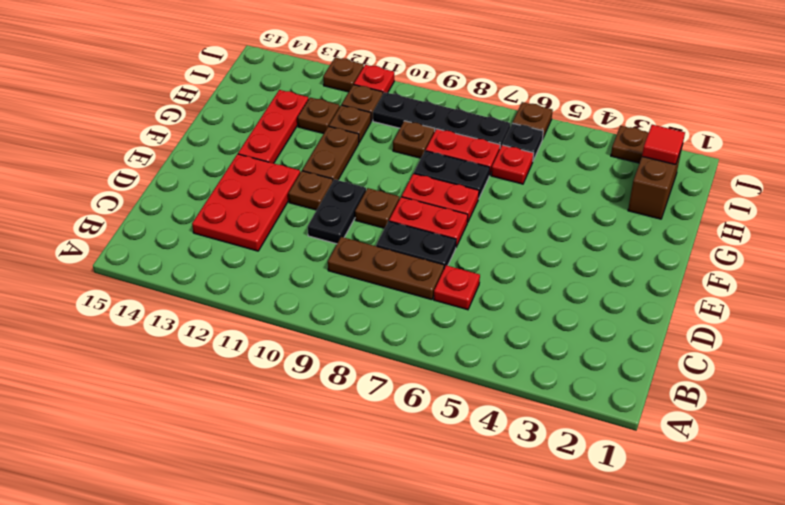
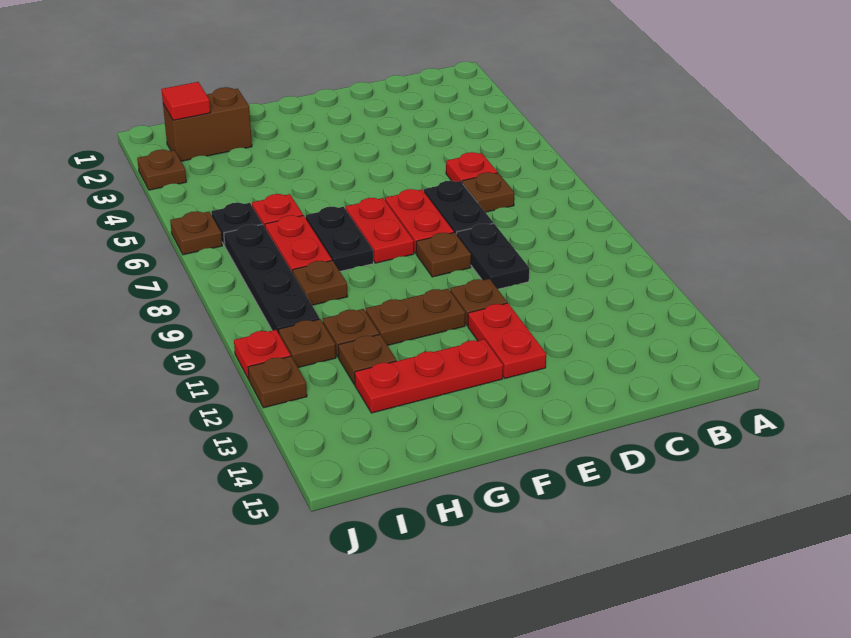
brown plate C7:C9 level 1 -> brown plate C7 level 1
red plate C12:E13 level 1 -> red plate E12:E13 level 1
black plate D10:E10 level 1 -> black plate D9:D10 level 1

